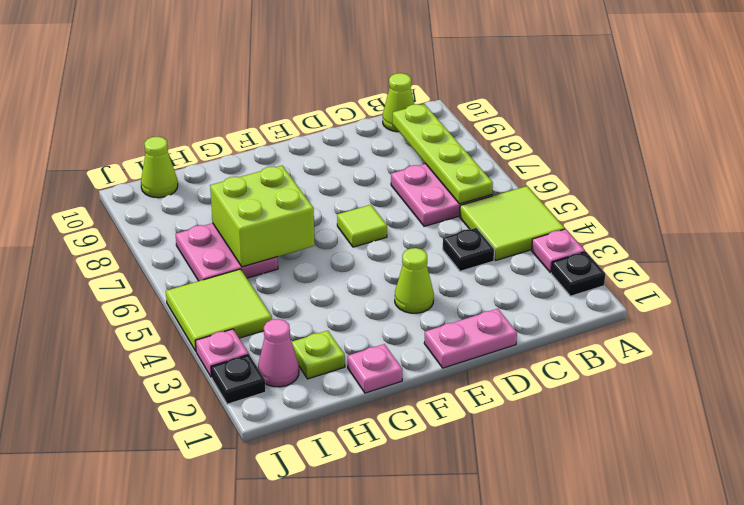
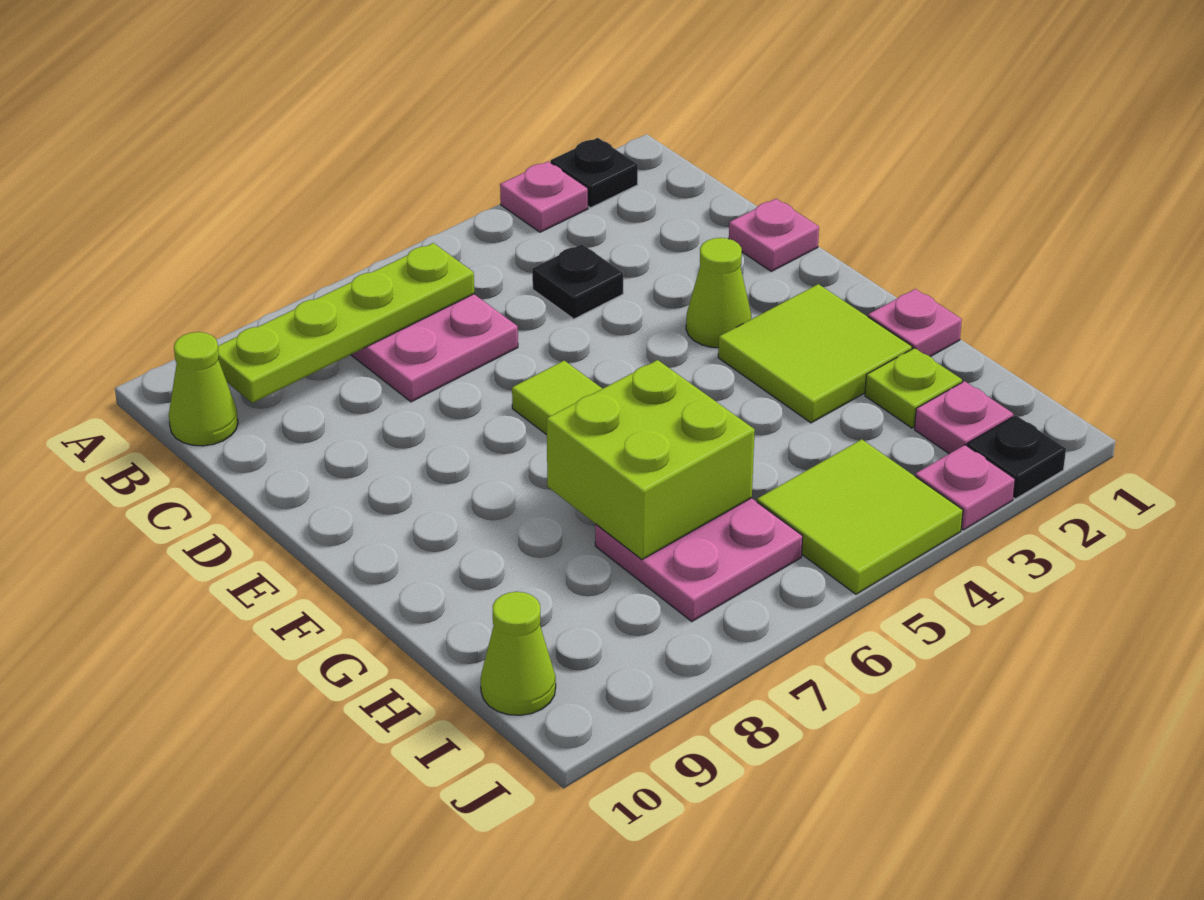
lime tile A4:B5 level 1 -> lime tile F2:G3 level 1
pink plate D1:E1 level 1 -> pink plate D1 level 1
pink cone I2 level 1 -> pink plate I2 level 1

